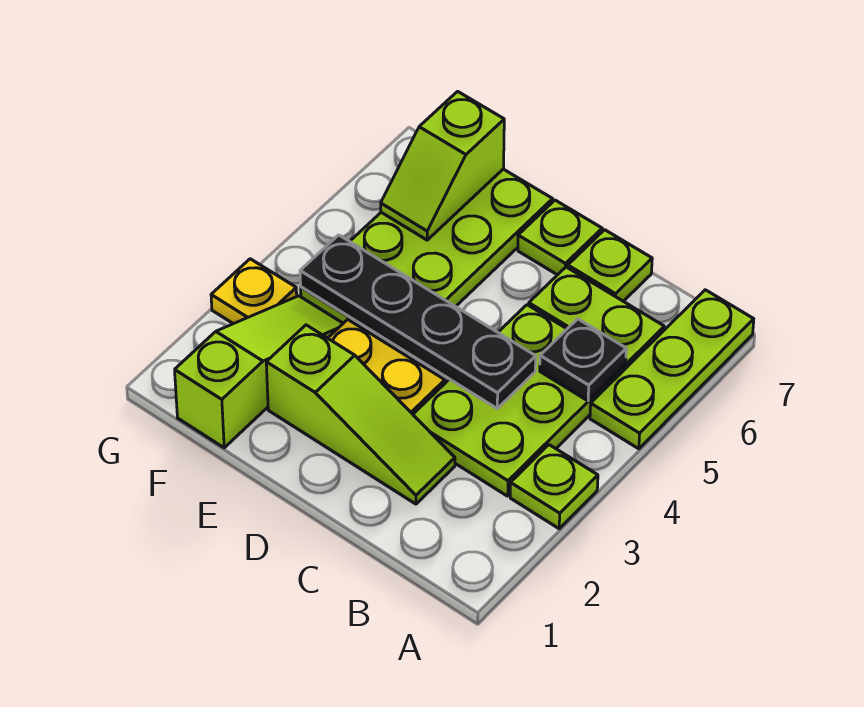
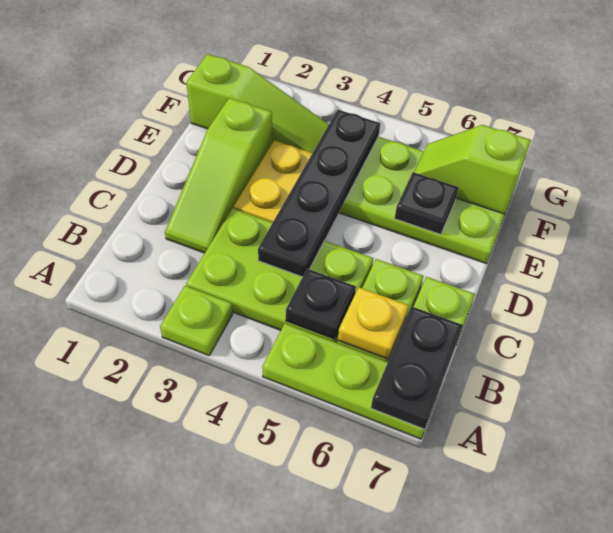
none -> black plate A7:B7 level 2
lime plate D7 level 1 -> none
none -> black plate E6 level 2
yellow plate G3 level 1 -> yellow plate B6 level 2

